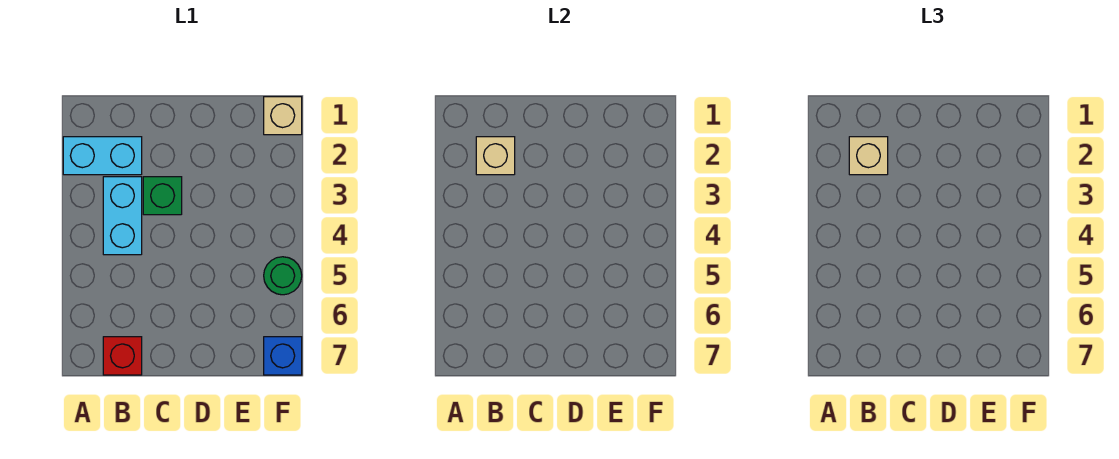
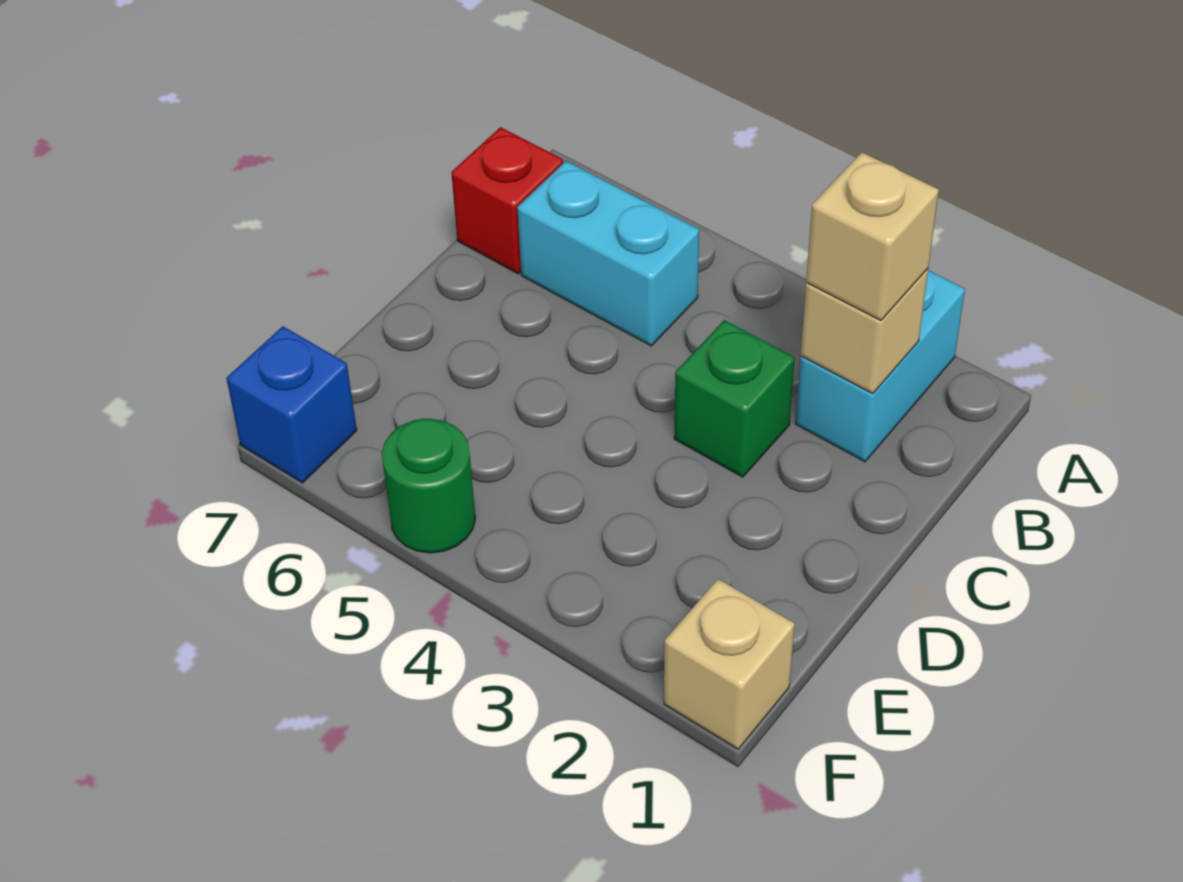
cyan brick B3:B4 level 1 -> cyan brick B5:B6 level 1

